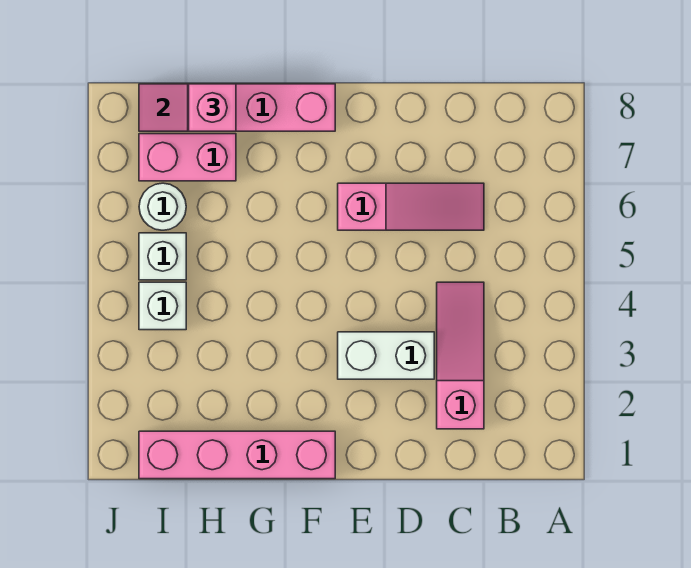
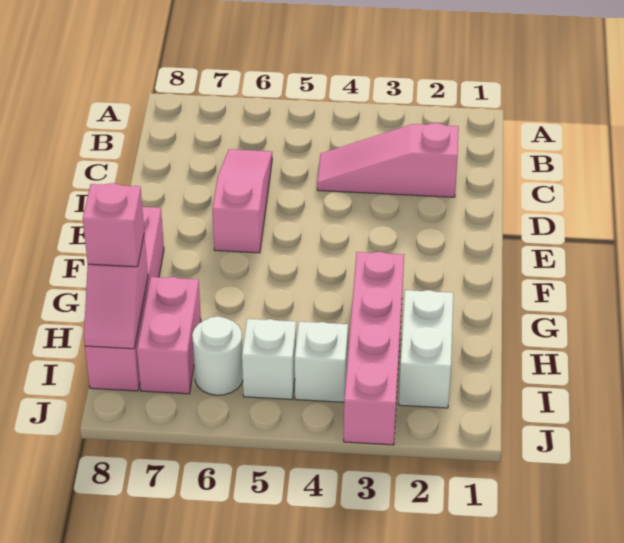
white brick D3:E3 level 1 -> white brick H2:I2 level 1
pink brick F1:I1 level 1 -> pink brick G3:J3 level 1

